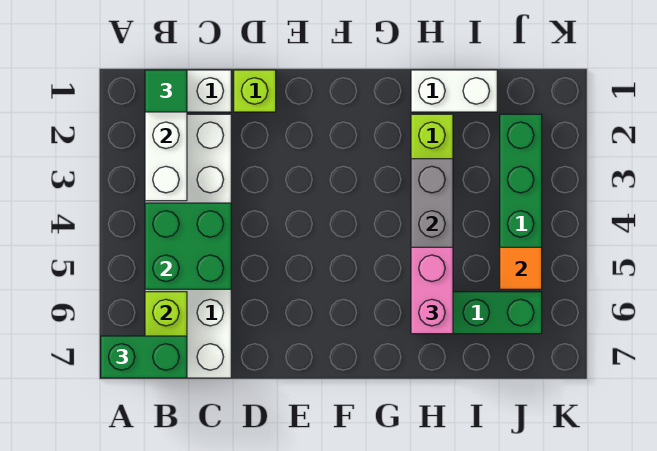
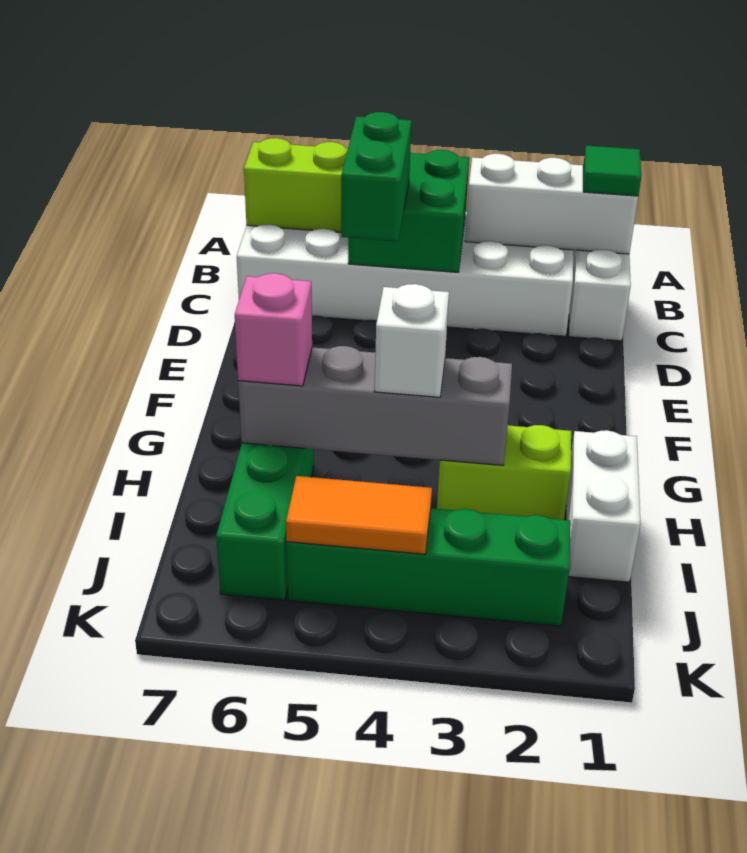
green brick A7:B7 level 3 -> green brick C5:D5 level 3
lime brick D1 level 1 -> none
none -> white brick H4 level 3
pink brick H5:H6 level 3 -> pink brick H6 level 3
orange tile J5 level 2 -> orange tile J4:J5 level 2

